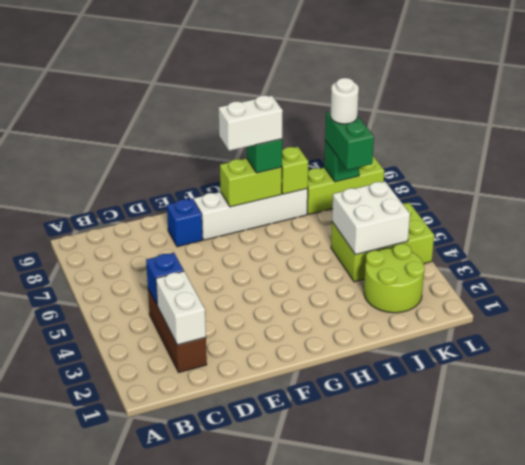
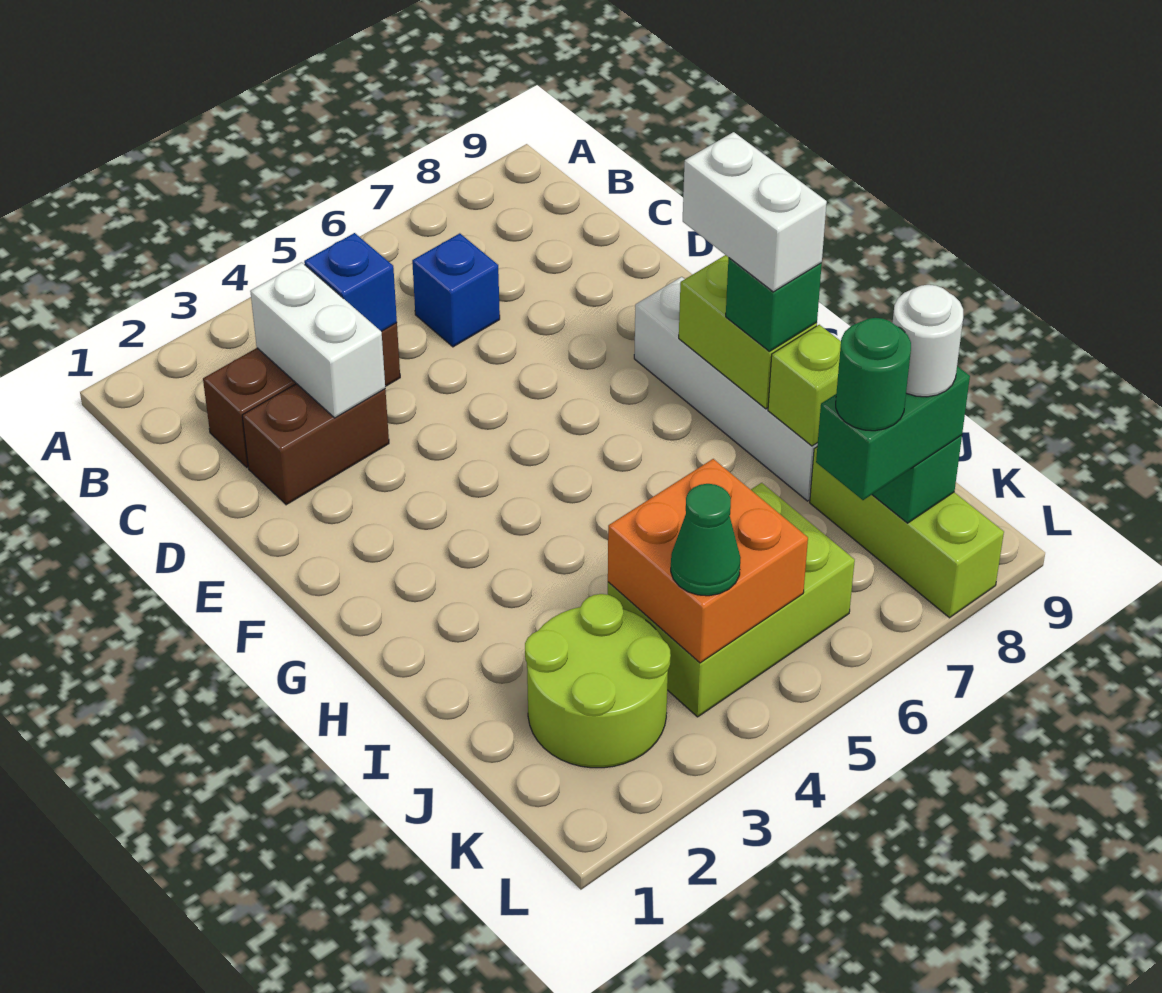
white brick C2:C3 level 2 -> white brick C3:D3 level 2
none -> brown brick D2:D3 level 1
blue brick E8 level 1 -> blue brick C6 level 1
lime brick J4:L5 level 1 -> lime brick J4:K6 level 1
white brick J4:K5 level 2 -> orange brick J4:K5 level 2
none -> green cone K4 level 3
none -> green round brick K7 level 4

